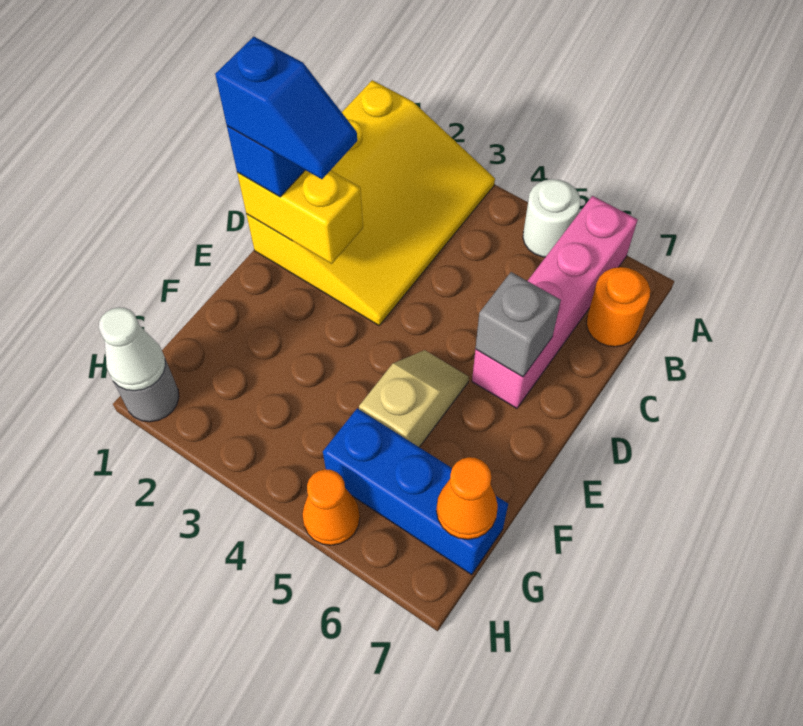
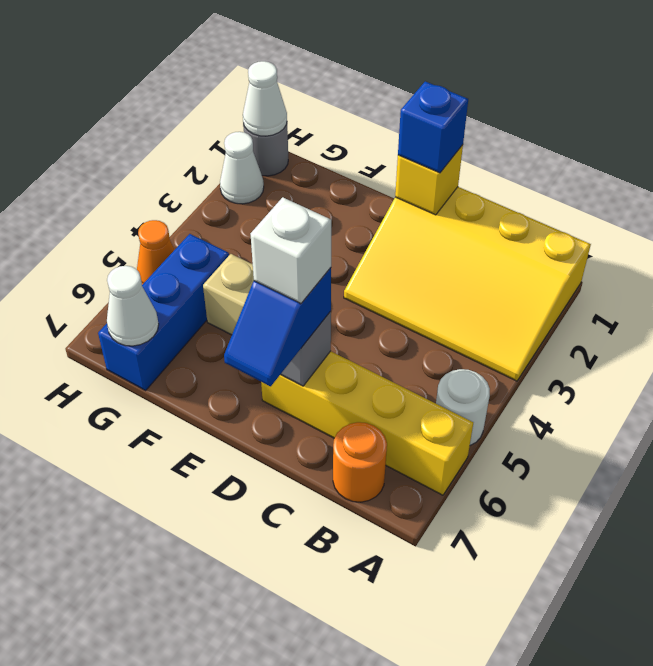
pink brick A6:D6 level 1 -> yellow brick A6:D6 level 1
yellow brick D1:D2 level 2 -> yellow brick D1 level 2
blue slope D1:D2 level 4 top 1 -> blue slope D6:D7 level 3 top 6
none -> white brick D6 level 4
orange cone G7 level 2 -> white cone G7 level 2
none -> white cone H2 level 1

